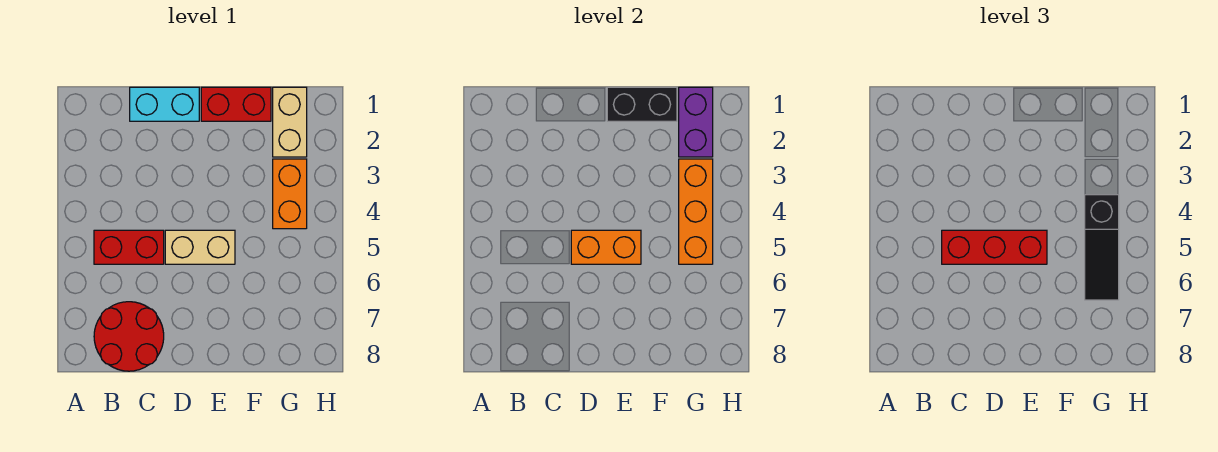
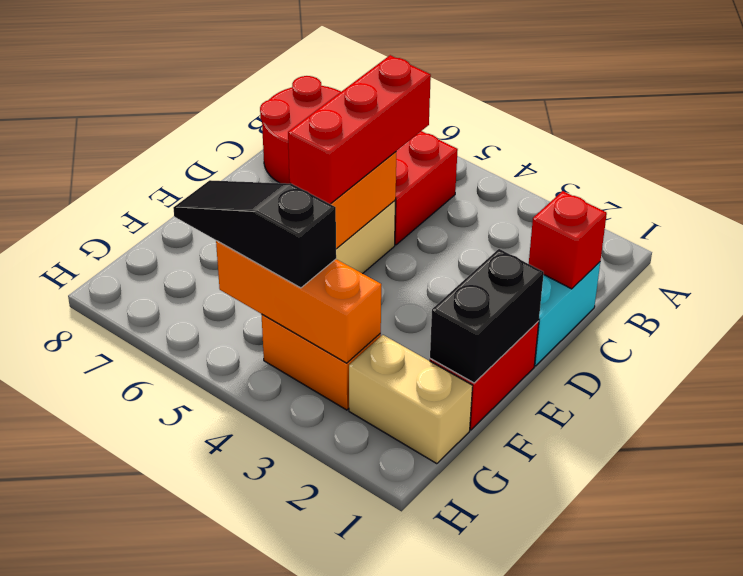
none -> red brick C1 level 2
purple brick G1:G2 level 2 -> none

